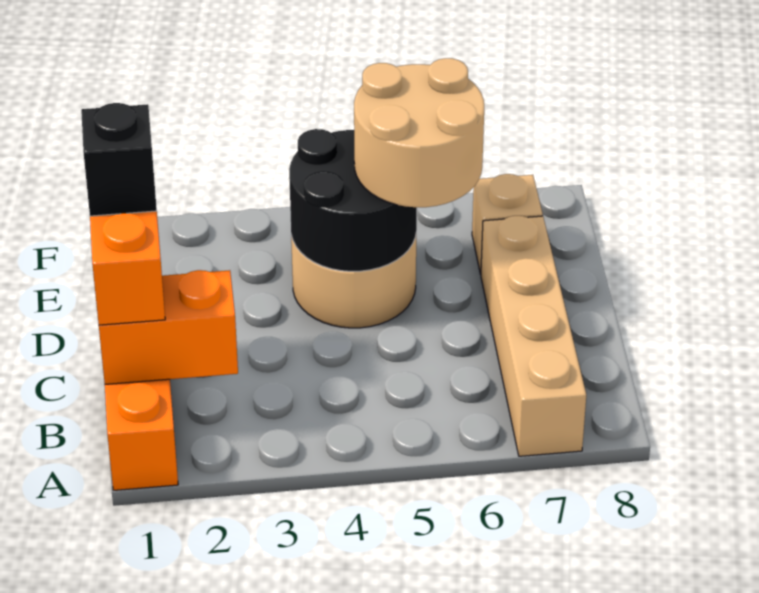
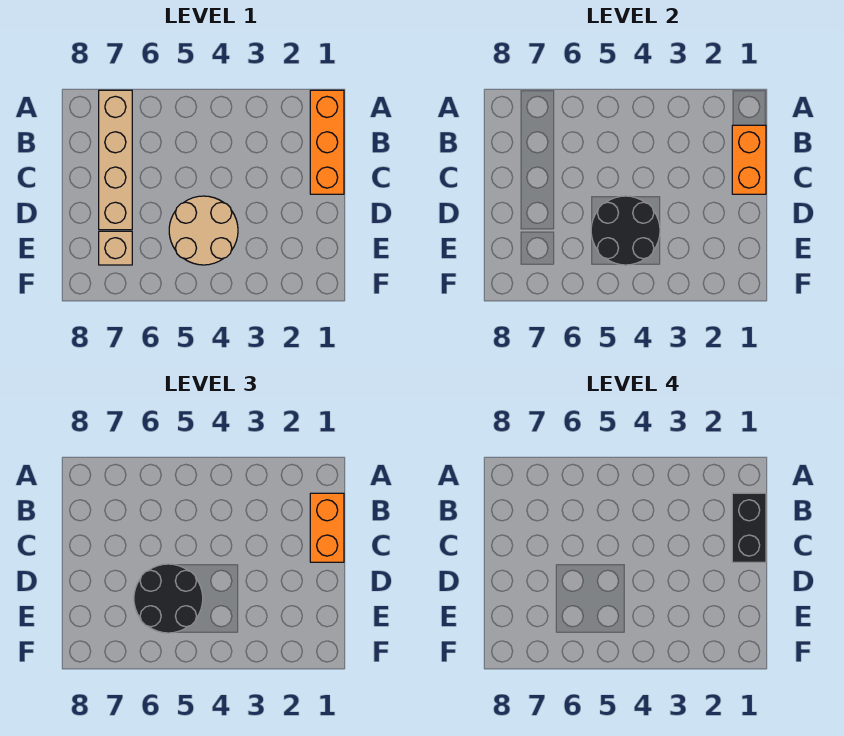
orange brick B1:B2 level 2 -> orange brick B1:C1 level 2
black brick C1 level 4 -> black brick B1:C1 level 4
tan round brick D5:E6 level 3 -> black round brick D5:E6 level 3

